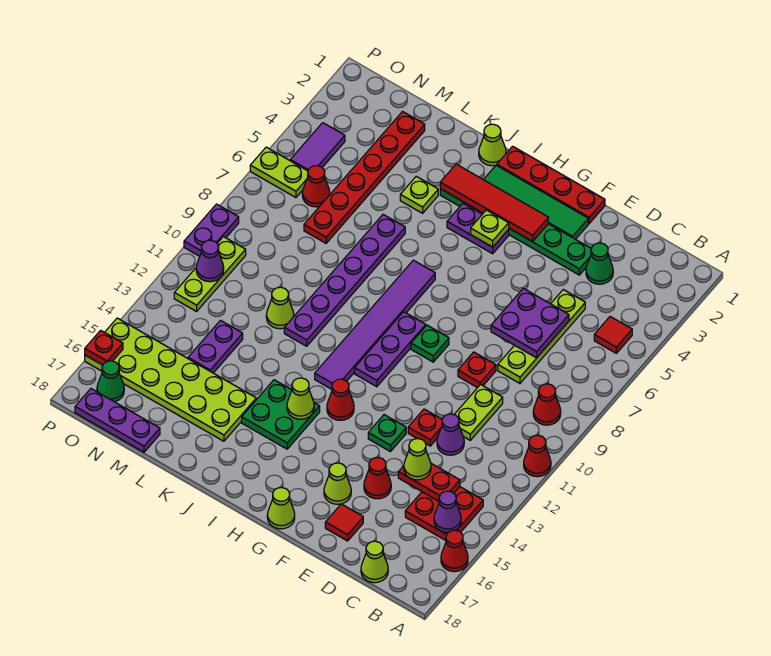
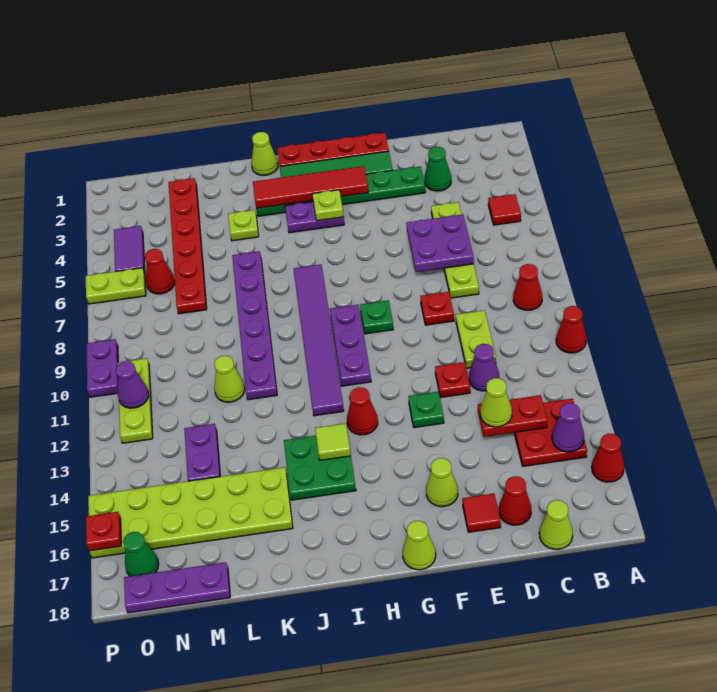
red cone E15 level 1 -> red cone D17 level 1
lime cone I14 level 2 -> lime tile I14 level 2

